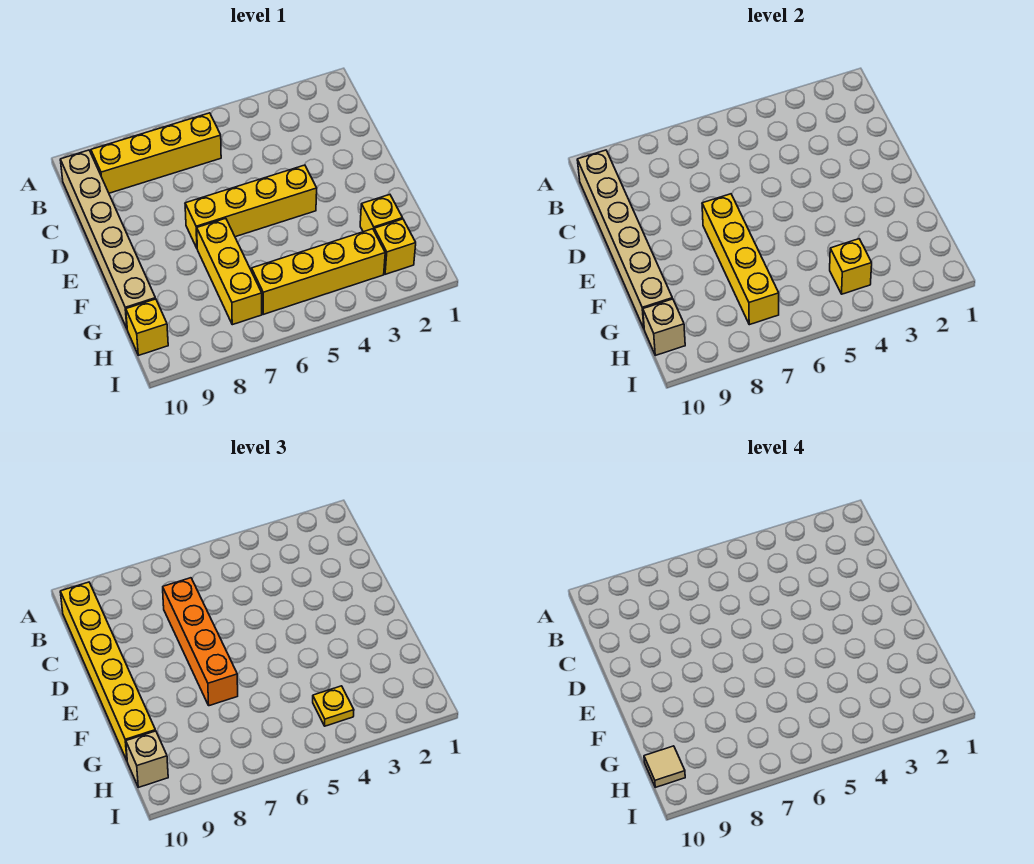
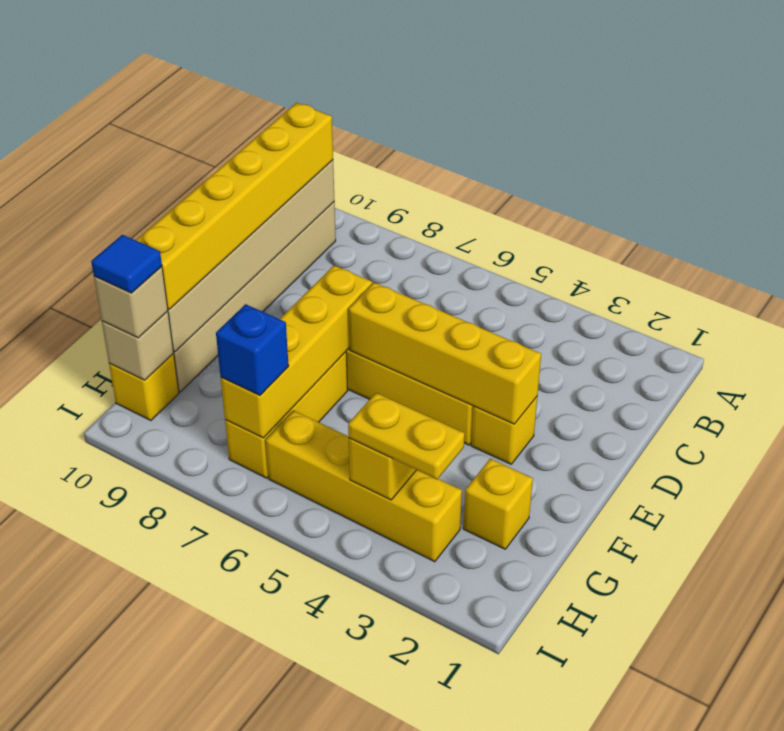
yellow brick B6:B9 level 1 -> yellow brick E3:E6 level 2
orange brick C7:F7 level 3 -> none
yellow brick H2 level 1 -> yellow brick E3 level 1
yellow plate H4 level 3 -> yellow plate H3:H4 level 3
none -> blue brick H7 level 3
tan tile H10 level 4 -> blue tile H10 level 4

